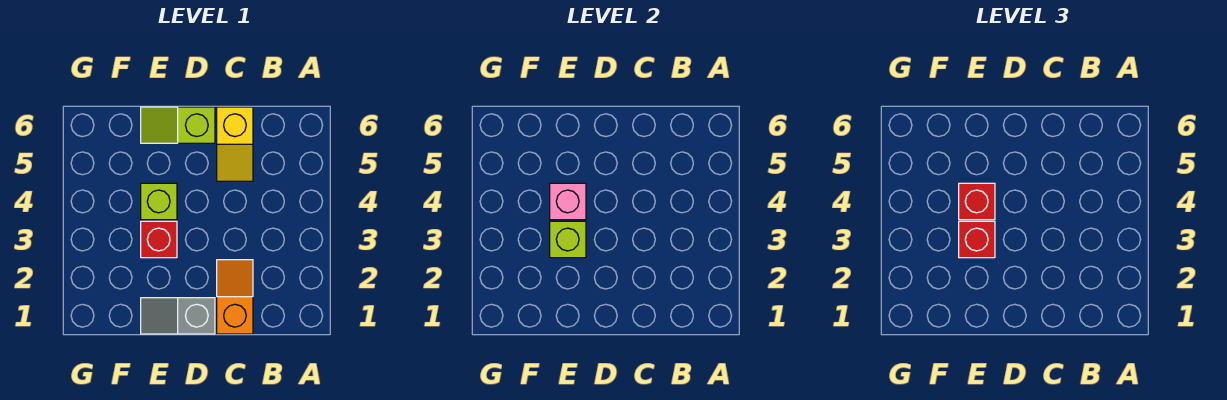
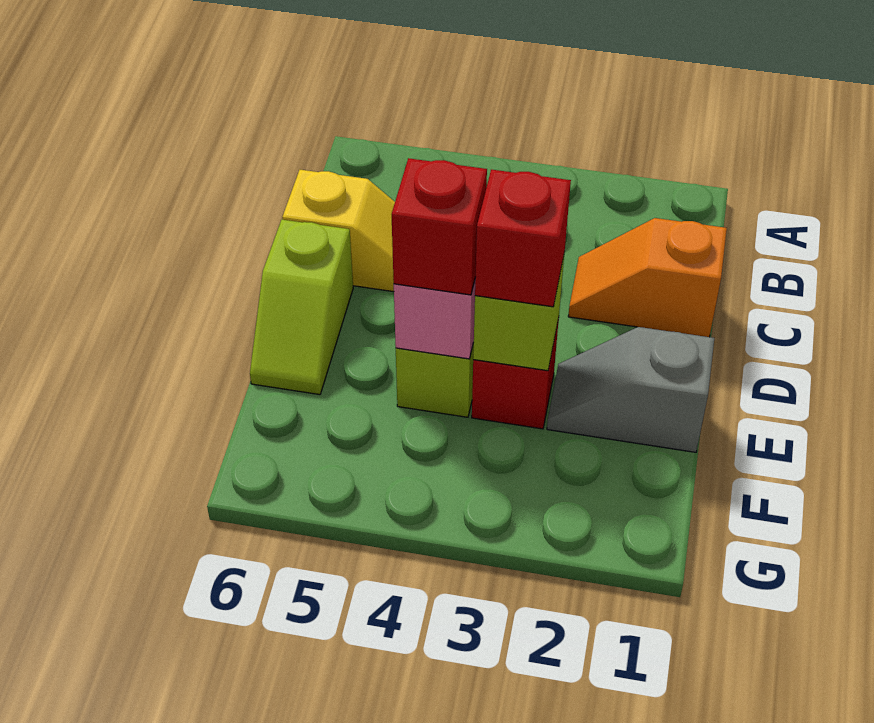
grey slope D1:E1 level 1 top D -> grey slope E1:E2 level 1 top 1

